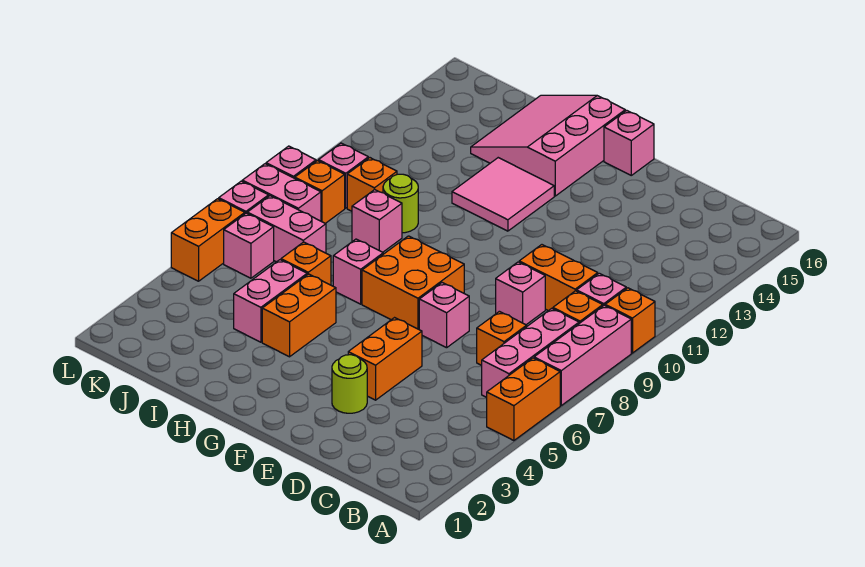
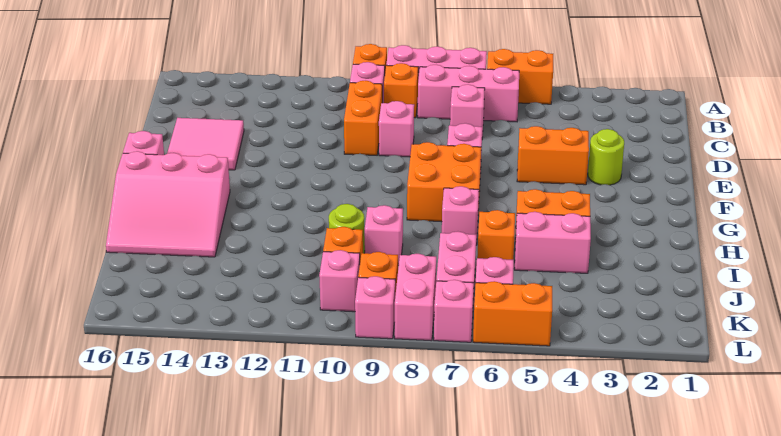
orange brick C7 level 1 -> pink brick C7 level 1
pink tile G12:H13 level 1 -> pink tile D14:E15 level 1

